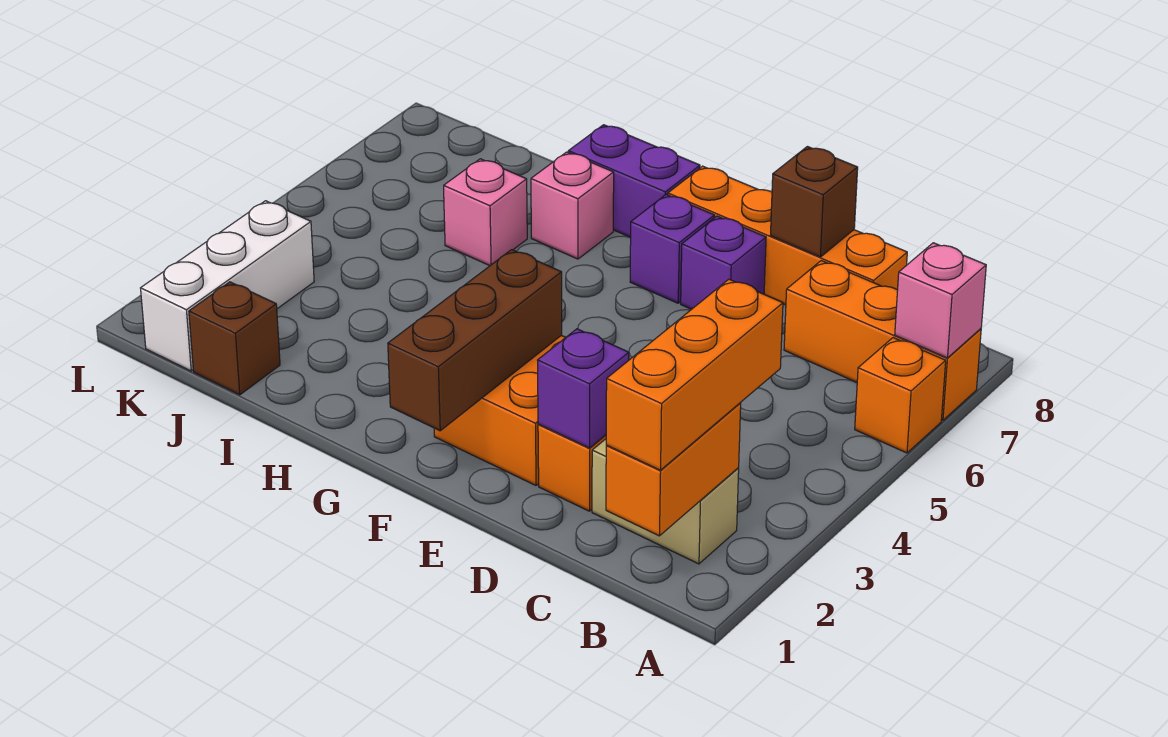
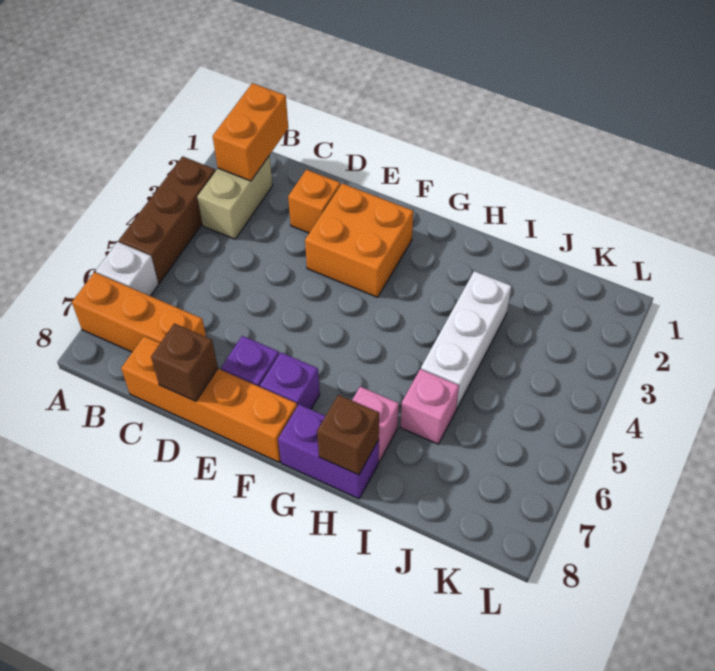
orange brick A6 level 1 -> white brick A6 level 1
pink brick A7 level 2 -> none
orange brick B1:B3 level 3 -> none
tan brick B2:C2 level 1 -> tan brick B2:B3 level 1
purple brick D2 level 2 -> none
brown brick F1:F3 level 2 -> brown brick A3:A5 level 1
brown brick J1 level 1 -> brown brick H8 level 2
white brick K1:K3 level 1 -> white brick I3:I5 level 1

